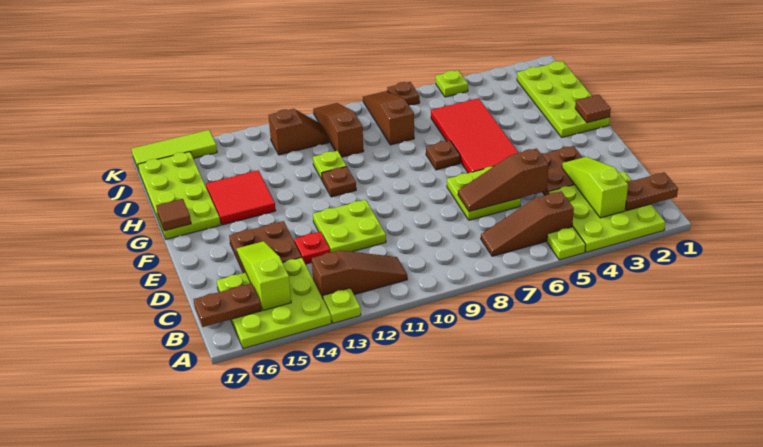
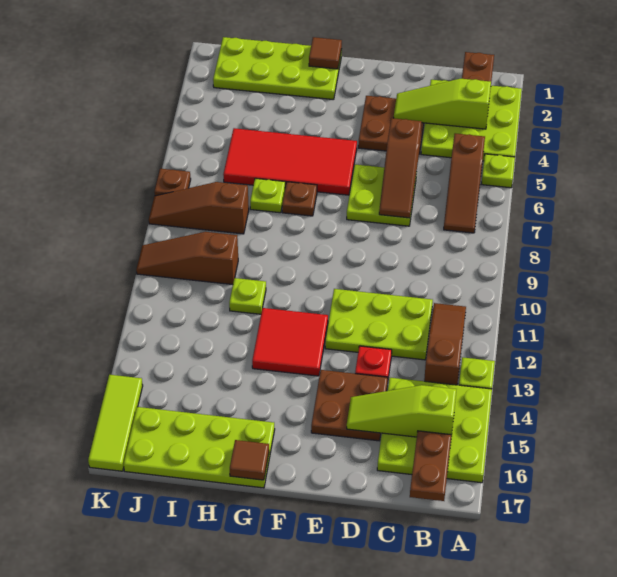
lime plate D11:E12 level 1 -> lime plate C11:E12 level 1
brown plate G11 level 1 -> none
red tile G14:H15 level 1 -> red tile F12:G13 level 1
brown slope J11:J12 level 1 top 12 -> none
lime plate K5 level 1 -> lime plate H7 level 1

